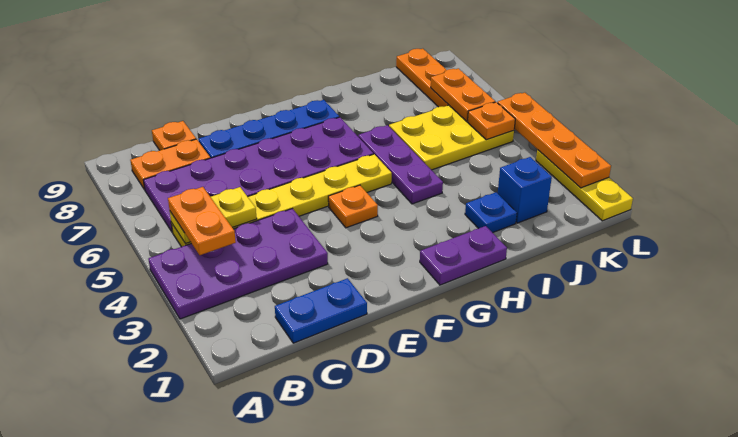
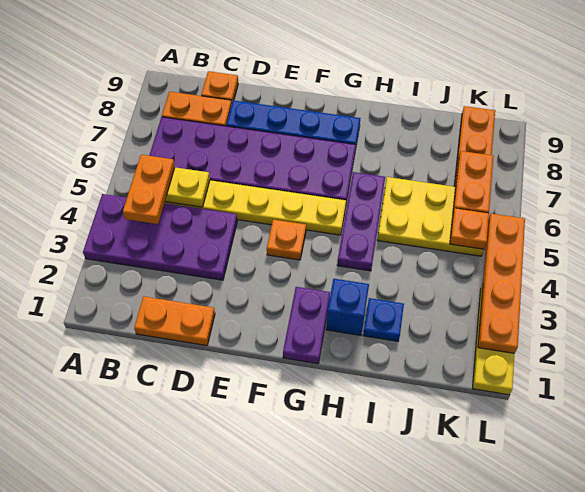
blue plate C1:D1 level 1 -> orange plate C1:D1 level 1
purple plate G1:H1 level 1 -> purple plate G1:G2 level 1
blue brick J2 level 1 -> blue brick H2 level 1

